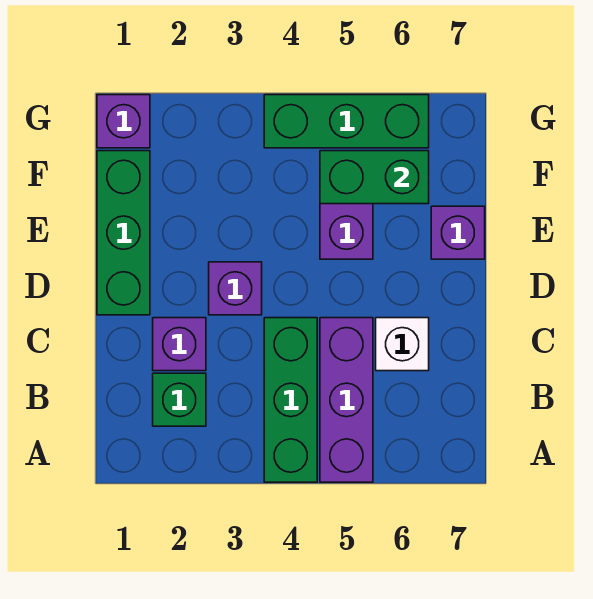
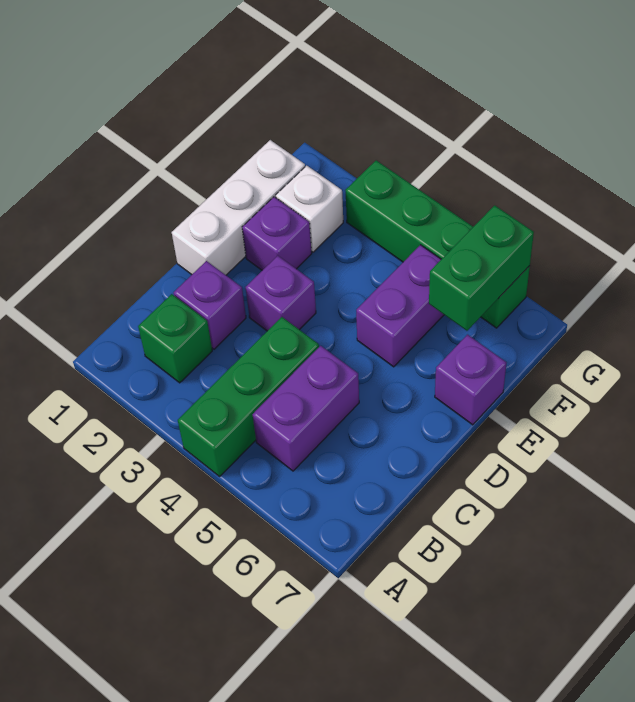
purple brick A5:C5 level 1 -> purple brick B5:C5 level 1
white brick C6 level 1 -> white brick F2 level 1
green brick D1:F1 level 1 -> white brick D1:F1 level 1
green brick F5:F6 level 2 -> green brick F6:G6 level 2
purple brick G1 level 1 -> purple brick E2 level 1
green brick G4:G6 level 1 -> green brick G3:G6 level 1

